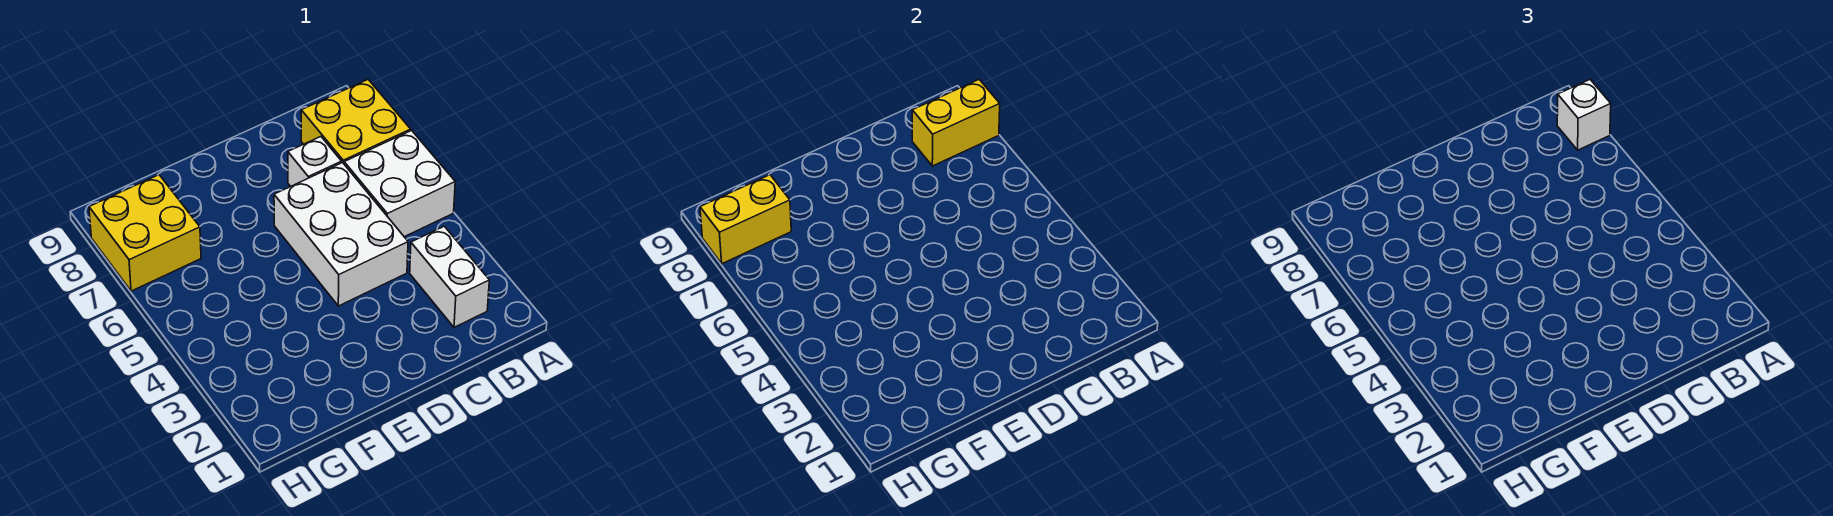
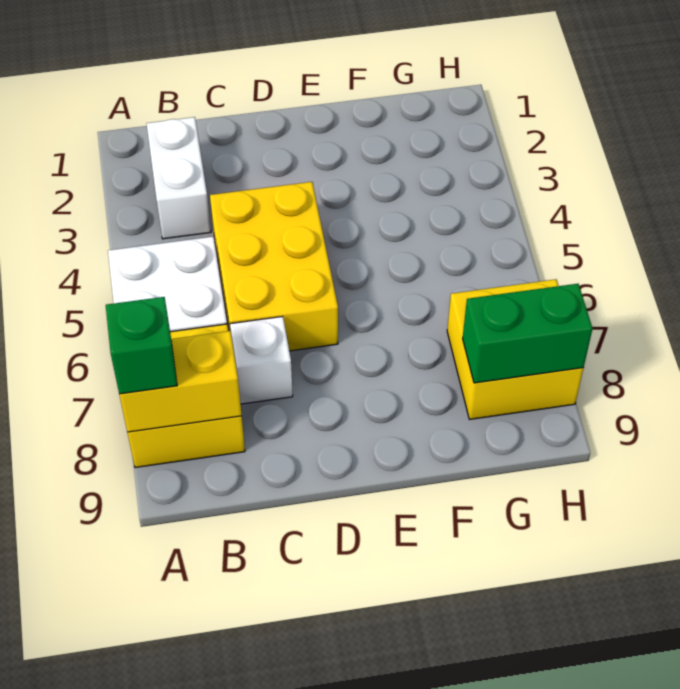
white brick A8 level 3 -> green brick A8 level 3
white brick C4:D6 level 1 -> yellow brick C4:D6 level 1
yellow brick G8:H8 level 2 -> green brick G8:H8 level 2

